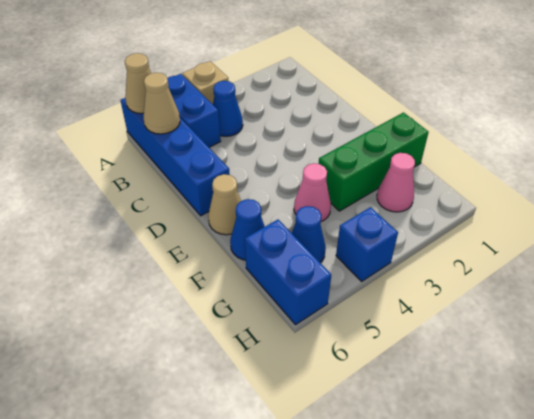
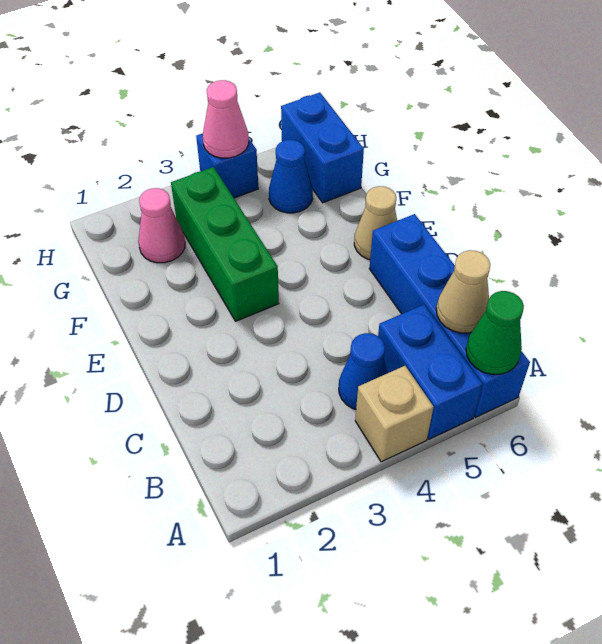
tan cone A6 level 2 -> green cone A6 level 2
green brick F1:F3 level 1 -> green brick E3:G3 level 1
pink cone F4 level 1 -> pink cone H4 level 2
blue cone F6 level 1 -> none

